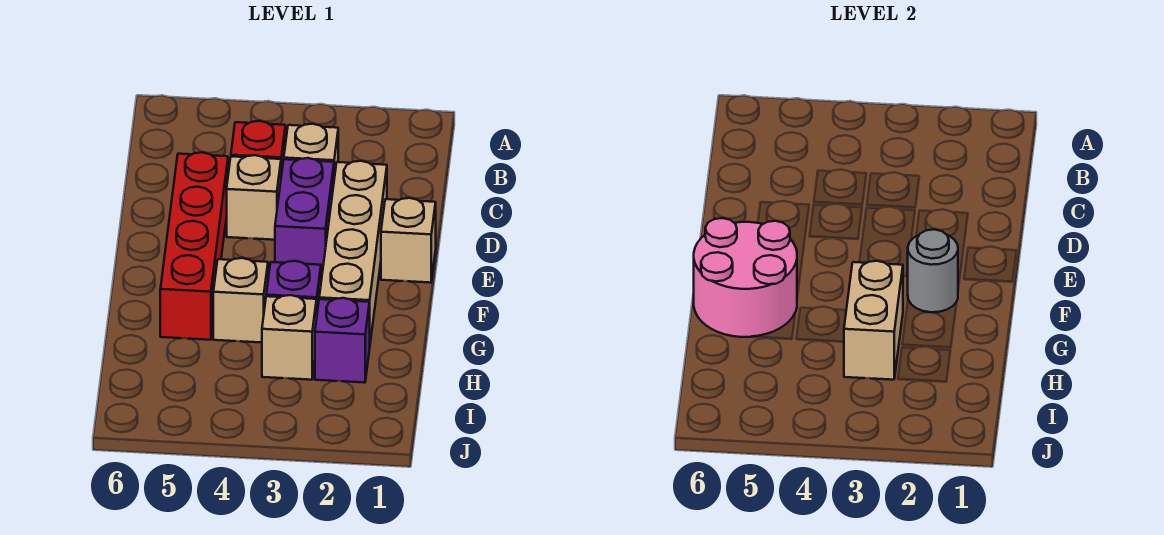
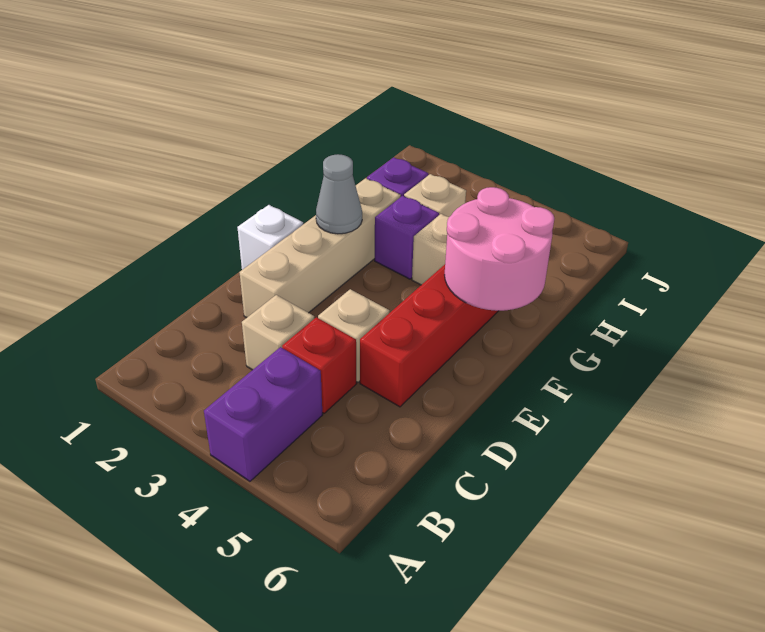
purple brick D3:E3 level 1 -> purple brick A4:B4 level 1
tan brick E1 level 1 -> white brick E1 level 1
grey round brick F2 level 2 -> grey cone F2 level 2
tan brick G3:H3 level 2 -> none

